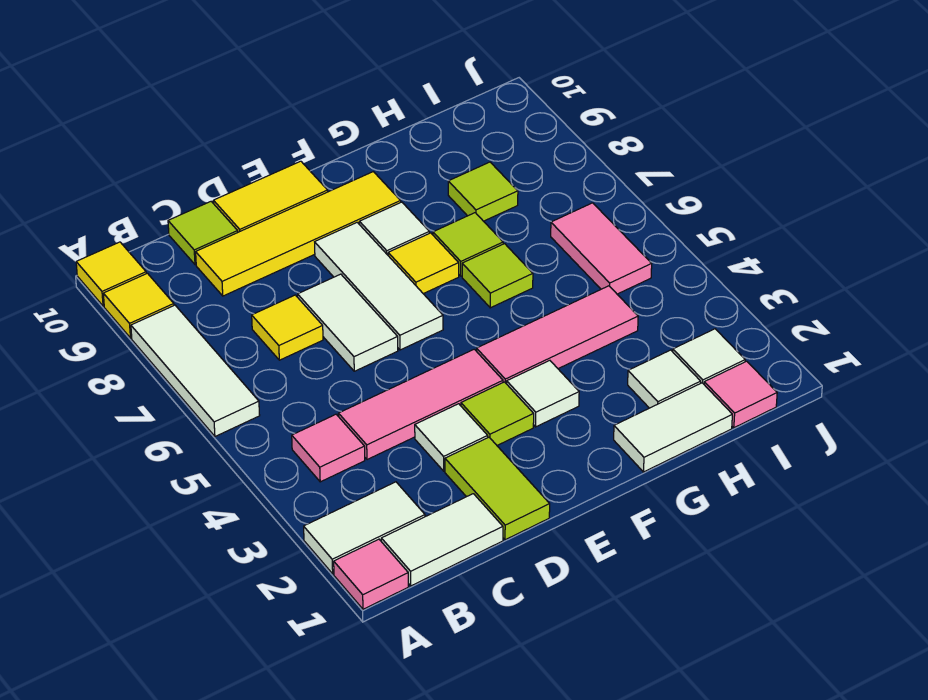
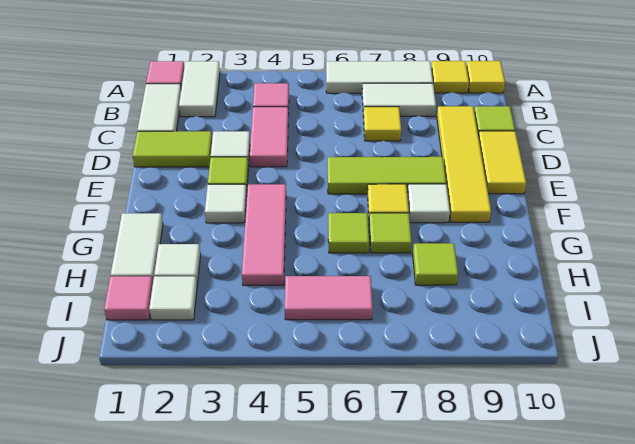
pink tile C4:E4 level 1 -> pink tile C4:D4 level 1
white tile D6:D7 level 1 -> white tile B7:B8 level 1
white tile E6:E8 level 1 -> lime tile E6:E8 level 1

